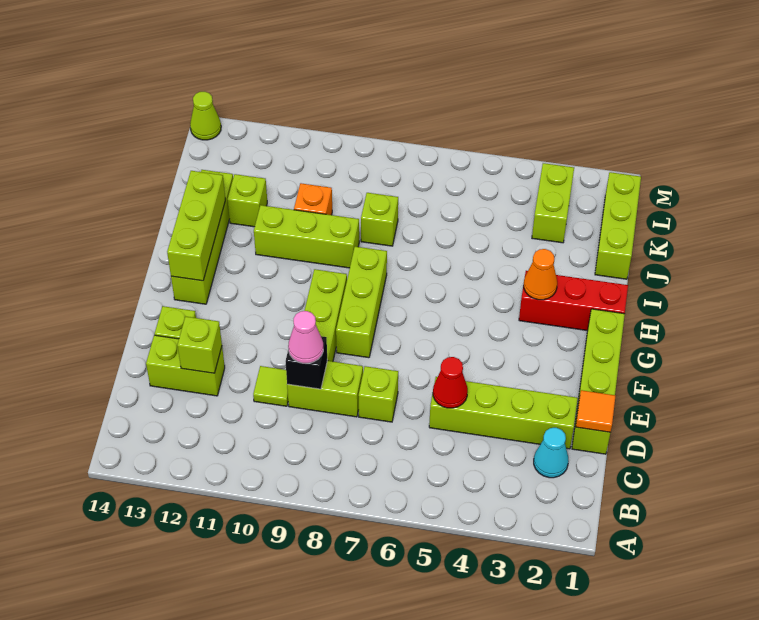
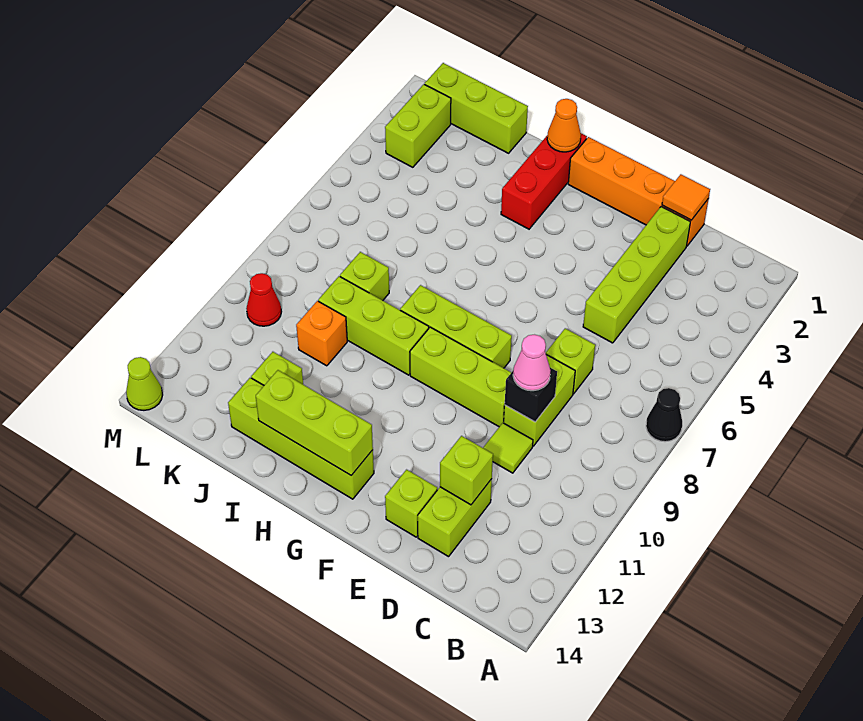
none -> black cone A7 level 1
cyan cone C2 level 1 -> none
lime brick D1:G1 level 1 -> orange brick D1:G1 level 1
red cone D5 level 2 -> red cone L10 level 1
orange cone H3 level 2 -> orange cone H1 level 2
lime brick I9:I11 level 1 -> lime brick H9:J9 level 1
lime brick K3:L3 level 1 -> lime brick L2:L3 level 1

